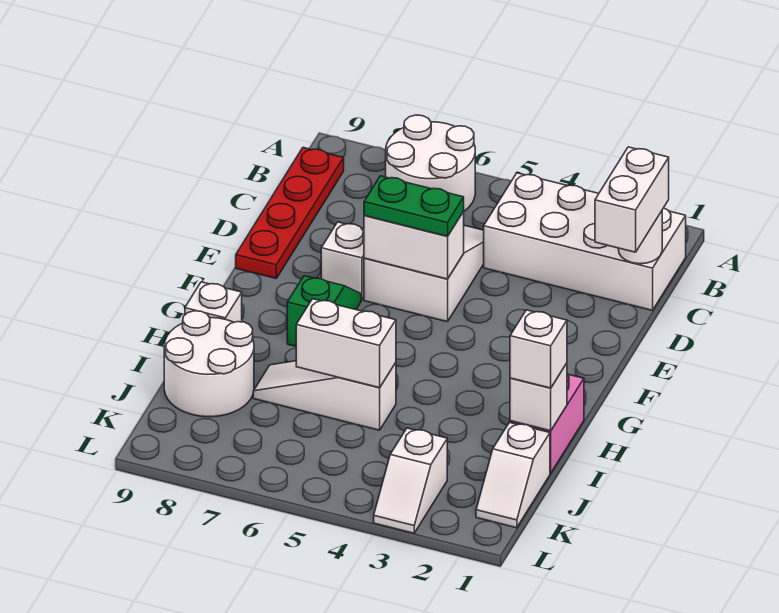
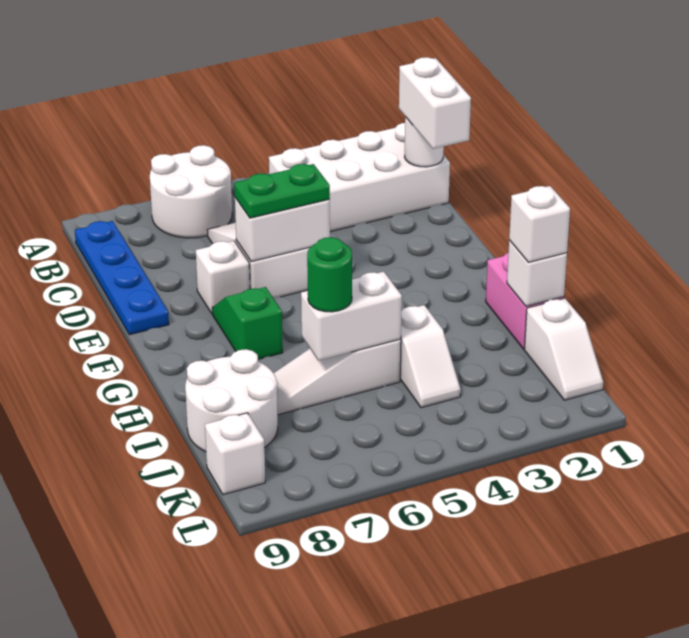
red plate B9:E9 level 1 -> blue plate B9:E9 level 1
white brick H9 level 1 -> white brick K9 level 1
none -> green round brick I6 level 3
white slope K3:L3 level 1 top K -> white slope I4:J4 level 1 top I

